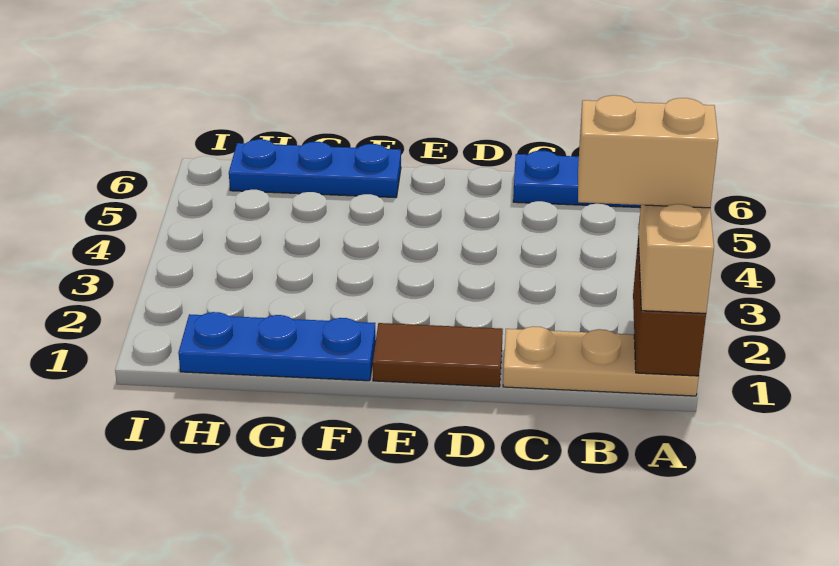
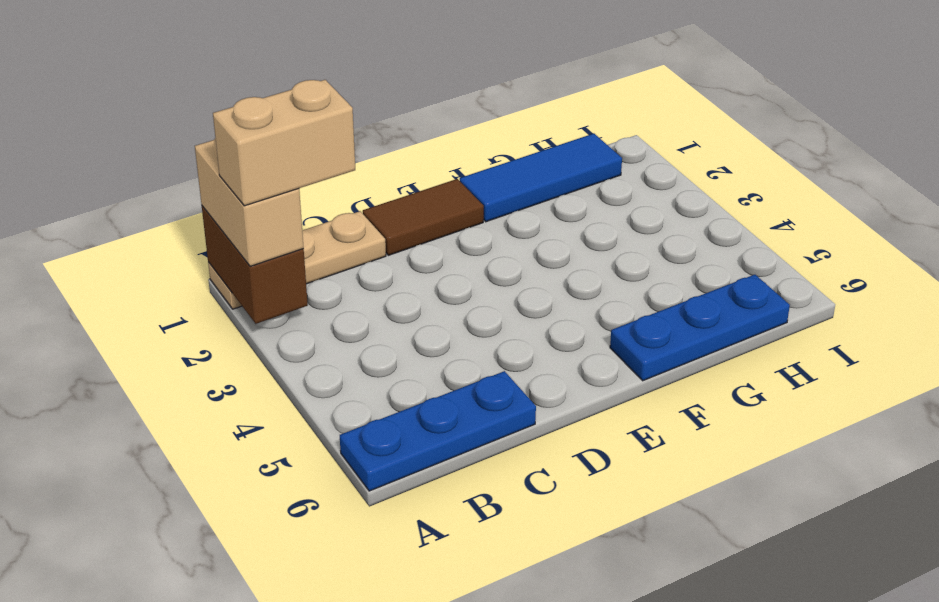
blue plate F1:H1 level 1 -> blue tile F1:H1 level 1

